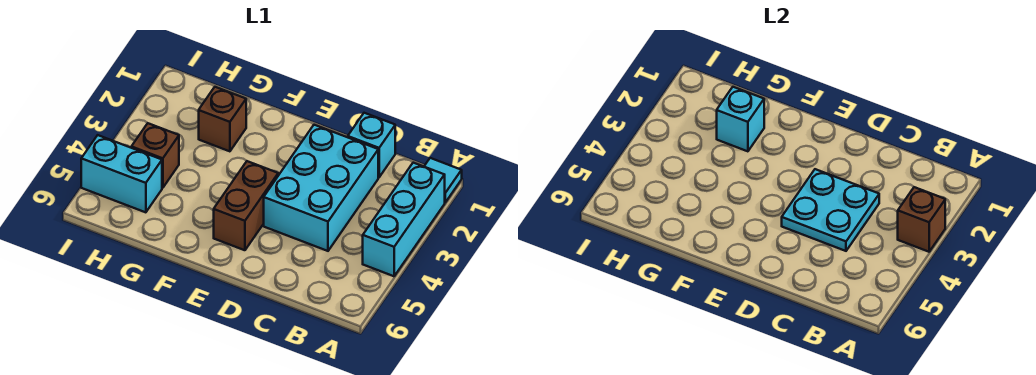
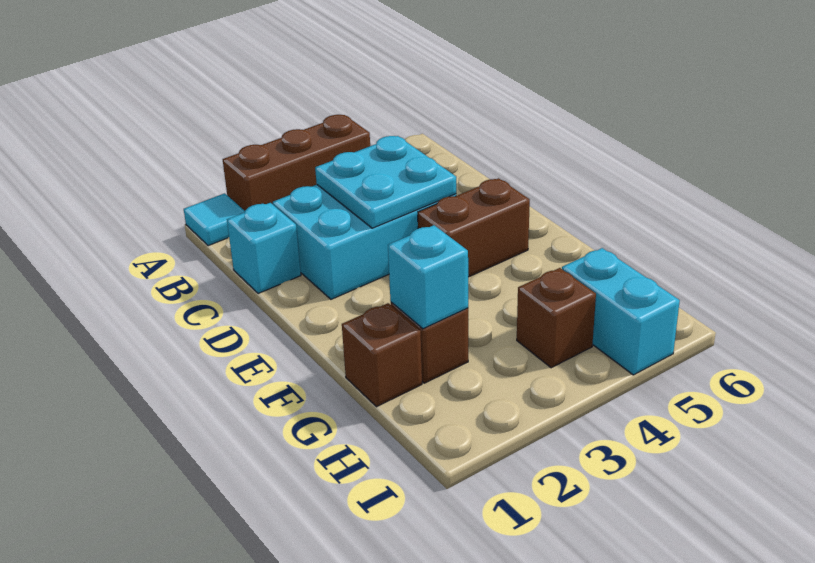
cyan brick A2:A4 level 1 -> brown brick A2:A4 level 1
brown brick A3 level 2 -> brown brick G1 level 1

